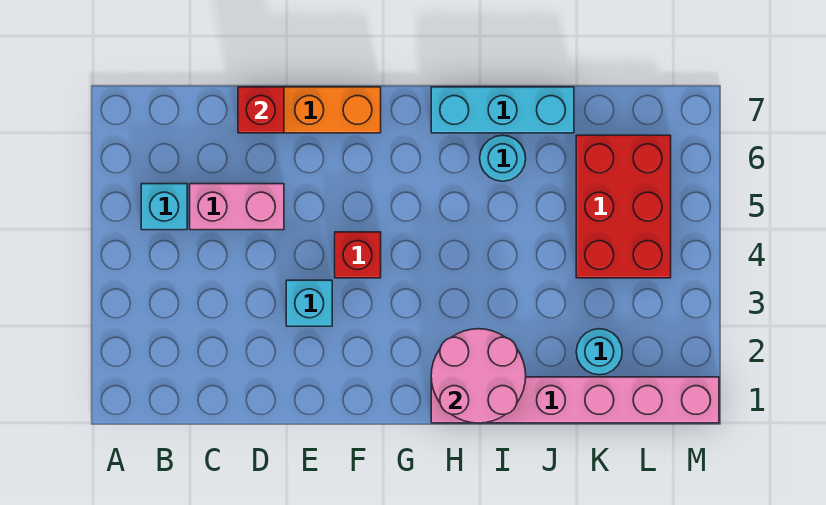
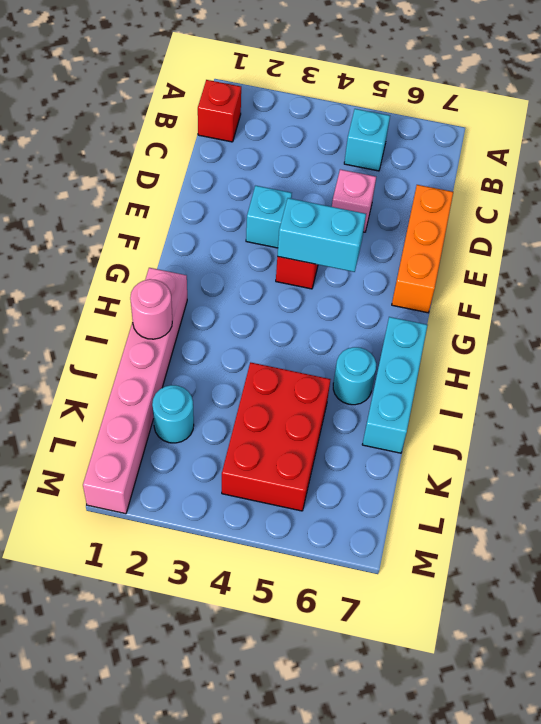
pink brick C5:D5 level 1 -> pink brick D5 level 1
red brick D7 level 2 -> red brick B1 level 1
none -> cyan brick F4:F5 level 2
pink round brick H1:I2 level 2 -> pink round brick I1 level 2
red brick K4:L6 level 1 -> red brick J4:L5 level 1

